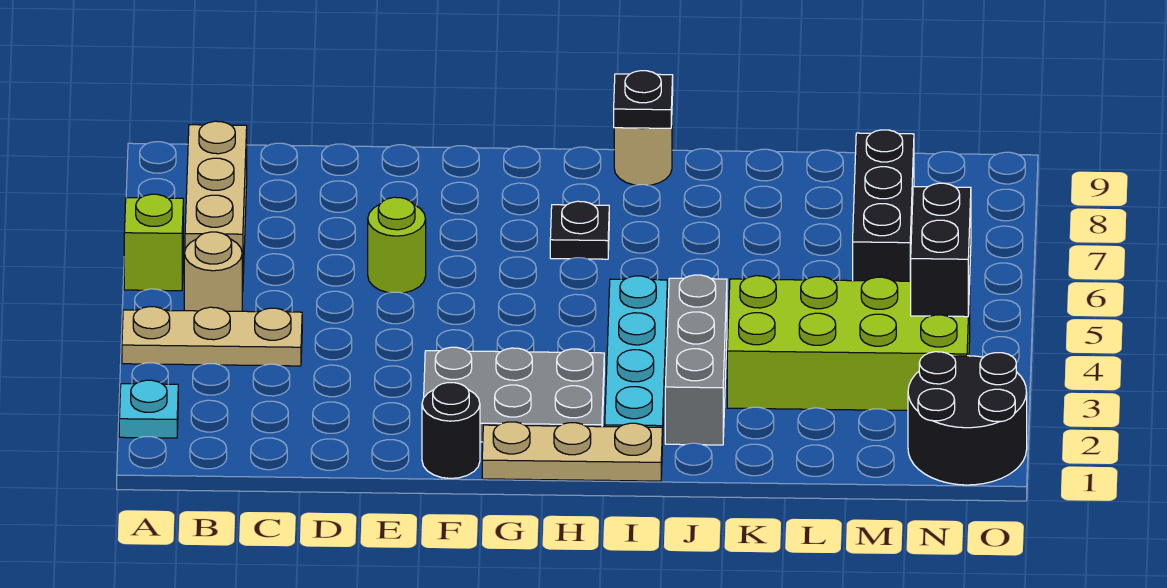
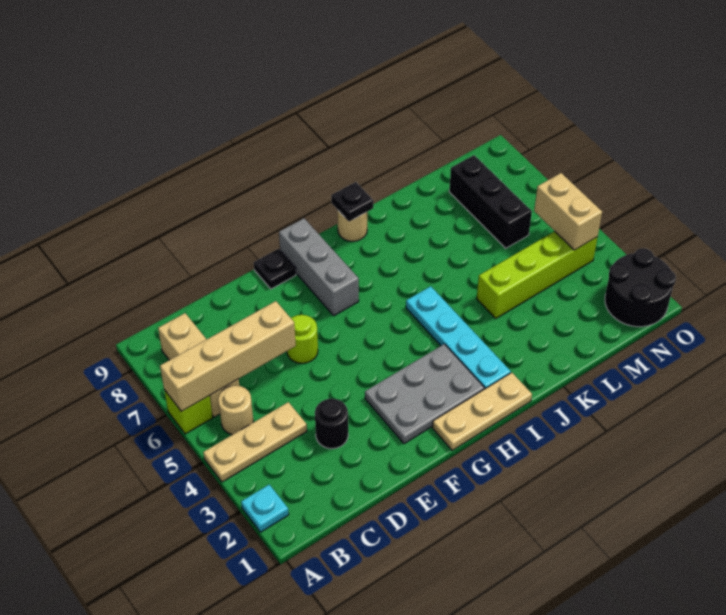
none -> tan brick A6:D6 level 2
black round brick F1 level 1 -> black round brick D3 level 1
black plate H7 level 1 -> black plate F9 level 1
grey brick J2:J4 level 1 -> grey brick G7:G9 level 1
lime brick K3:N4 level 1 -> lime brick K4:N4 level 1
black brick N4:N5 level 2 -> tan brick N4:N5 level 2

